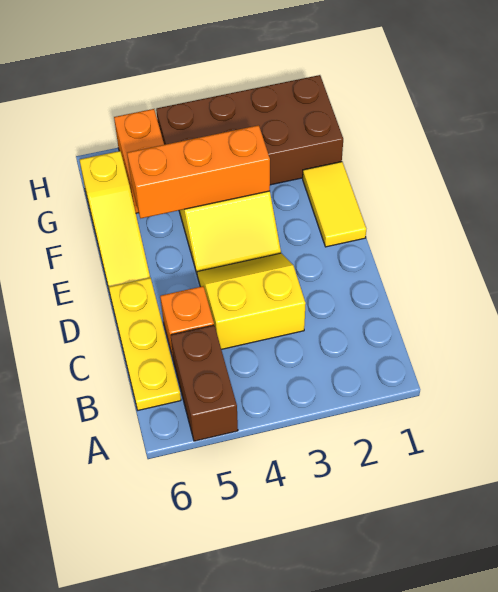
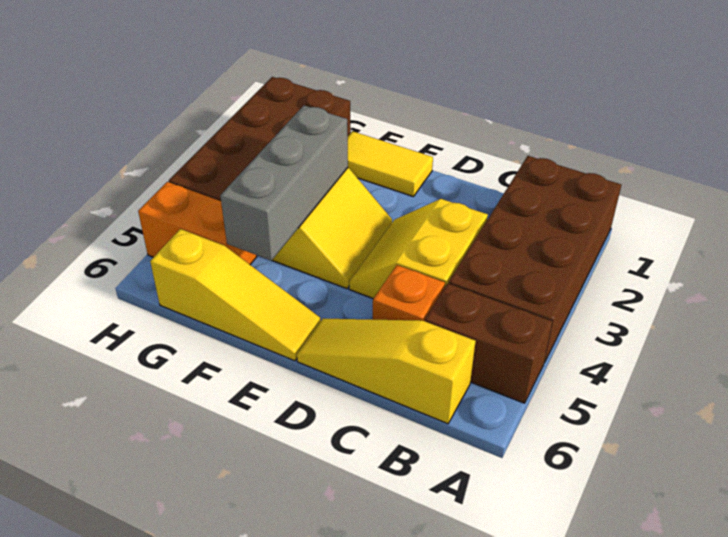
none -> brown brick A1:B4 level 1
yellow plate B6:D6 level 1 -> yellow slope B6:D6 level 1 top B
orange brick F3:F5 level 2 -> grey brick F3:F5 level 2

